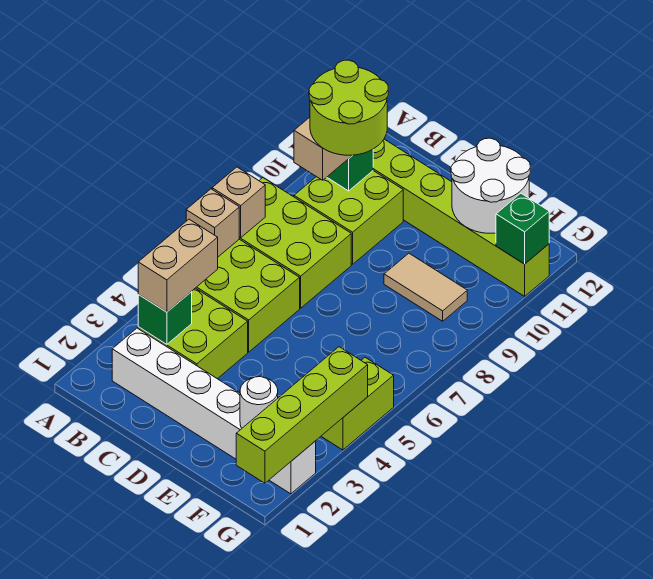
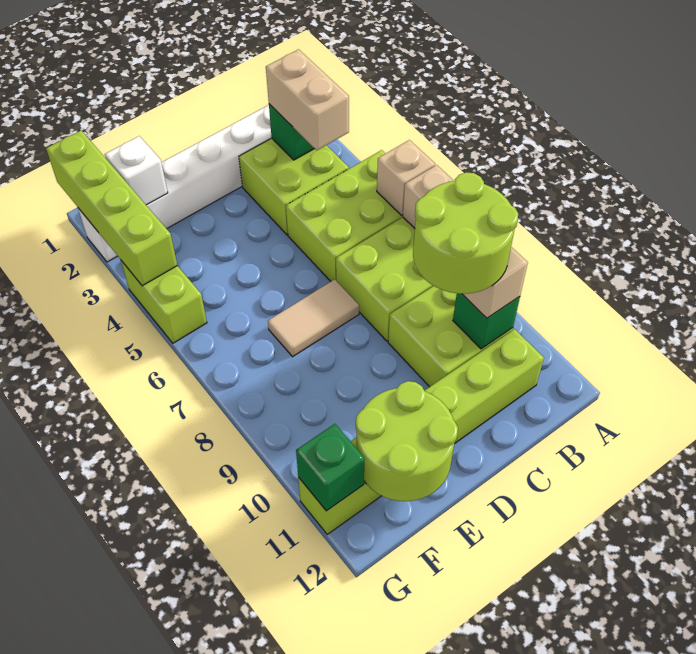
tan tile E9:F9 level 1 -> tan tile D7:E7 level 1
white round brick E11:F12 level 2 -> lime round brick E11:F12 level 2
white round brick F2 level 2 -> white brick F2 level 2

